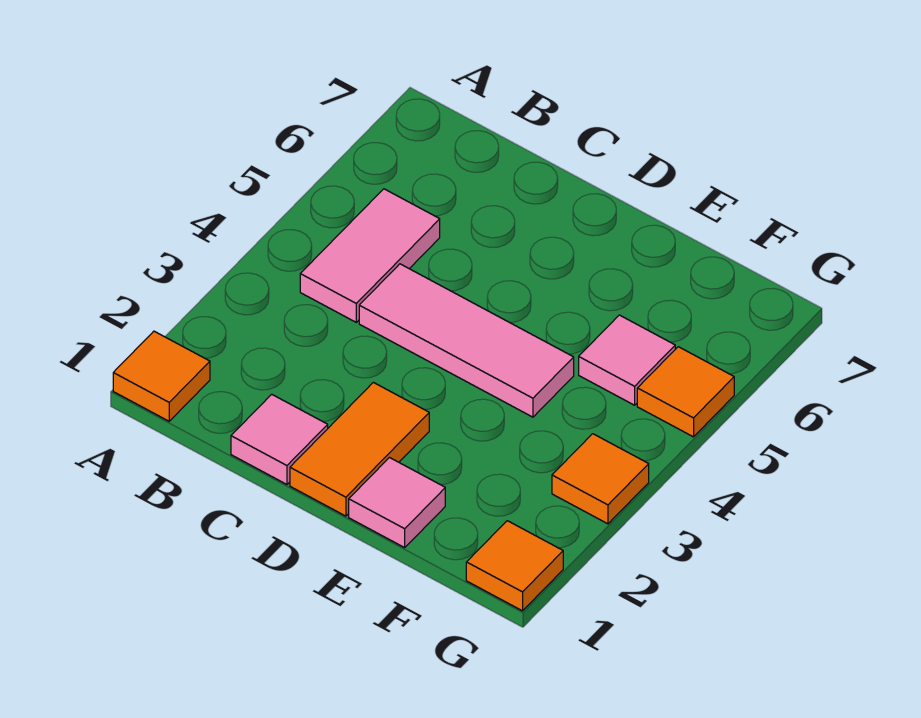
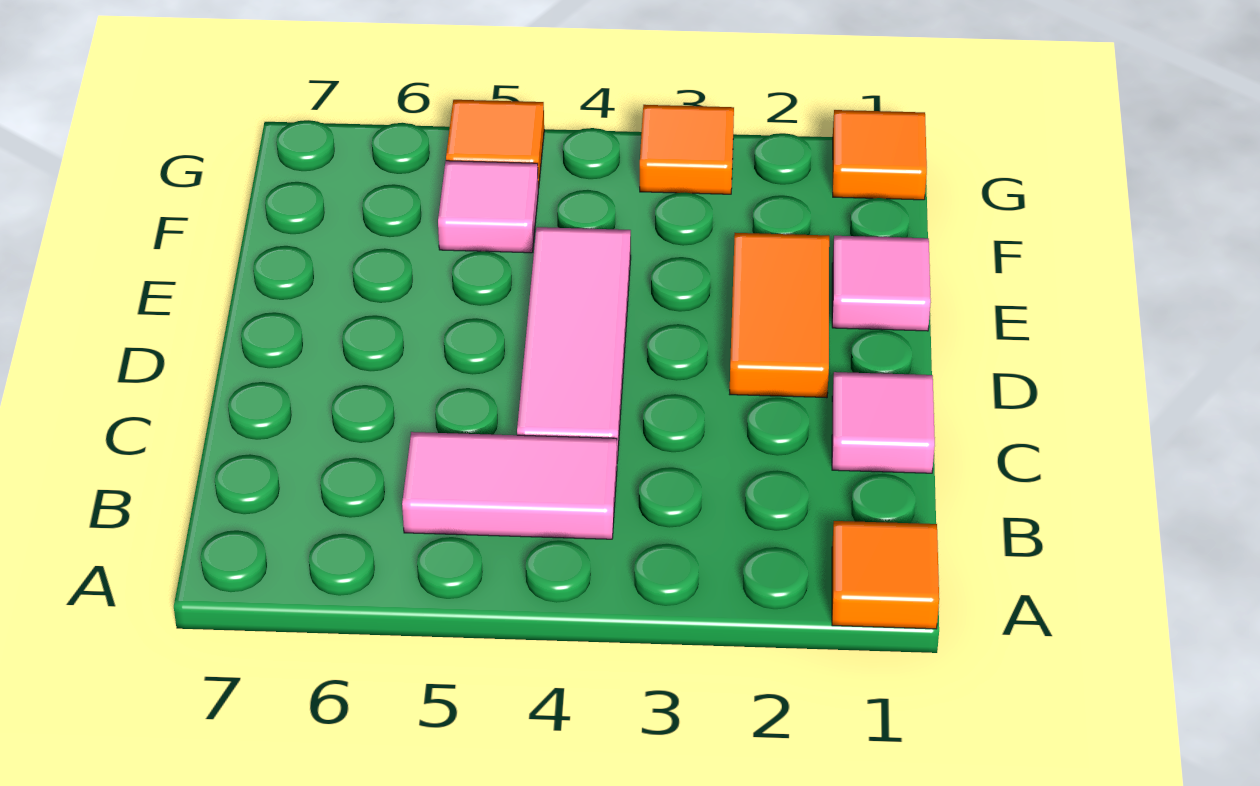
orange tile D1:D2 level 1 -> orange tile D2:E2 level 1

